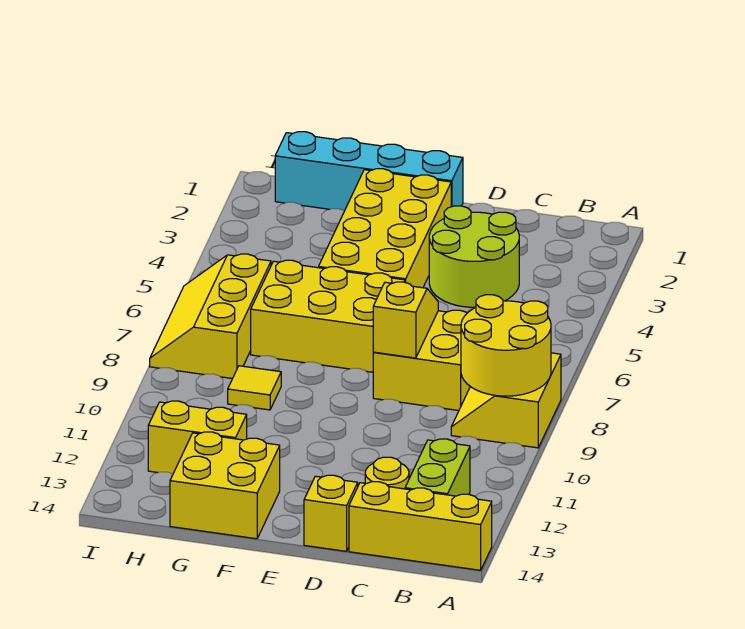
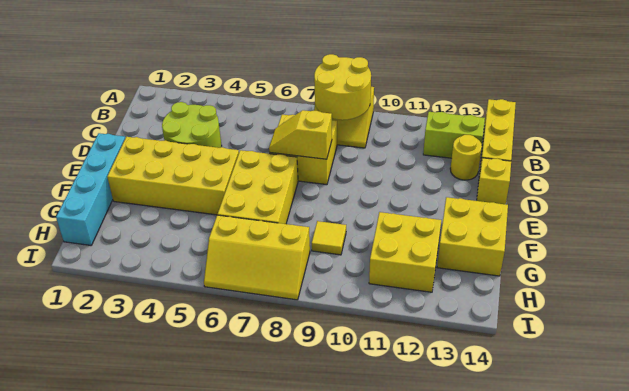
yellow brick G12:H12 level 1 -> yellow brick G11:H12 level 1

